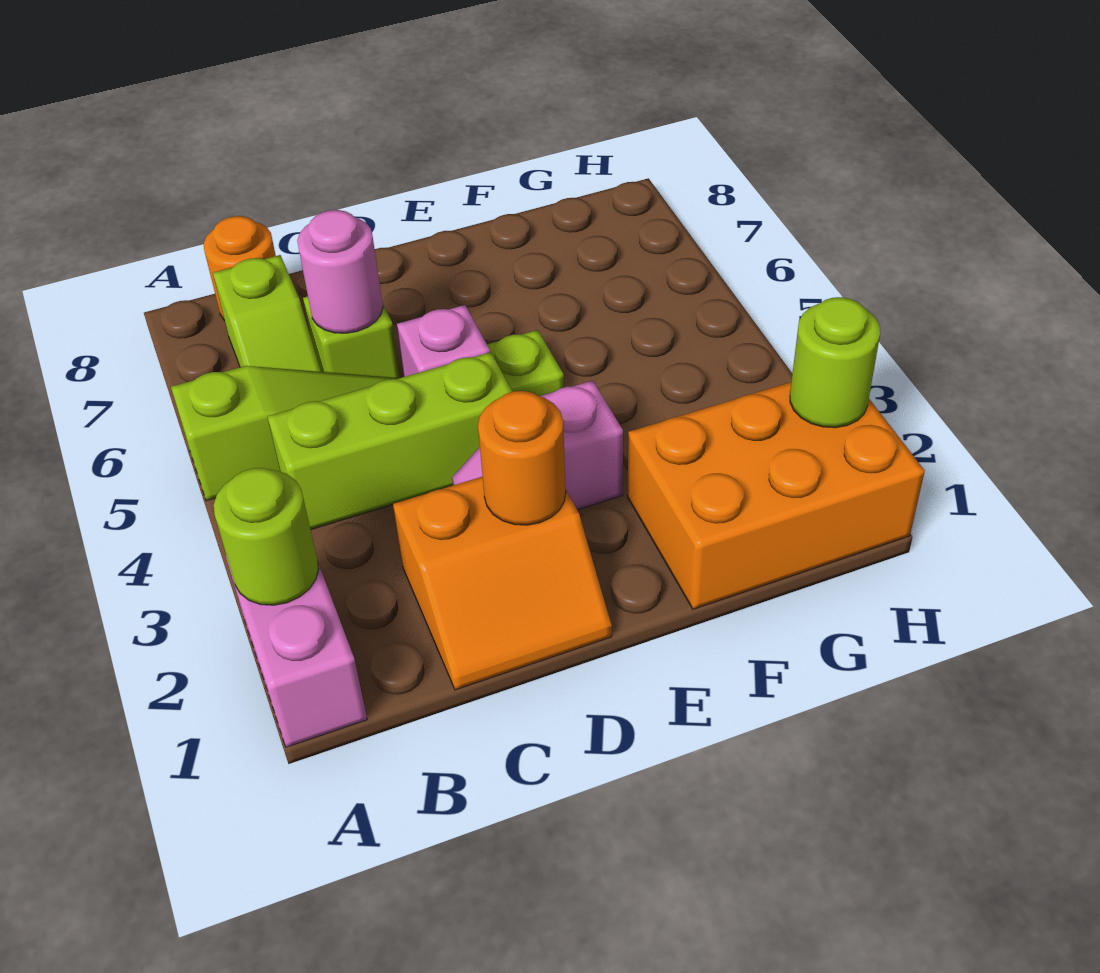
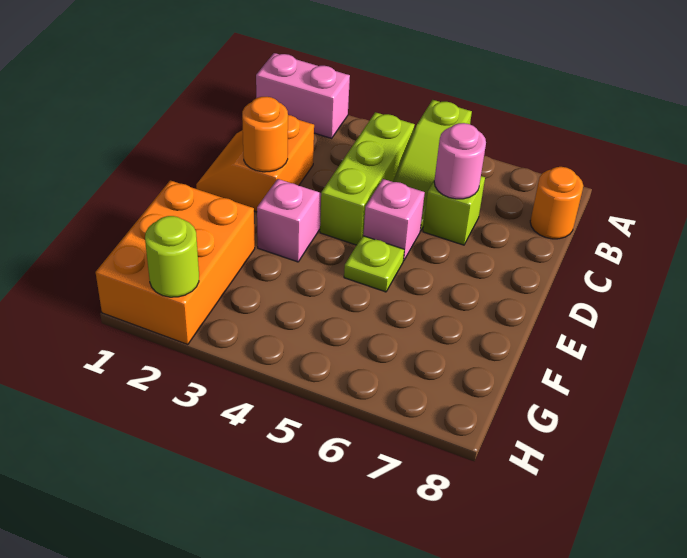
lime round brick A2 level 2 -> none
lime slope B6:B7 level 1 top 7 -> none

